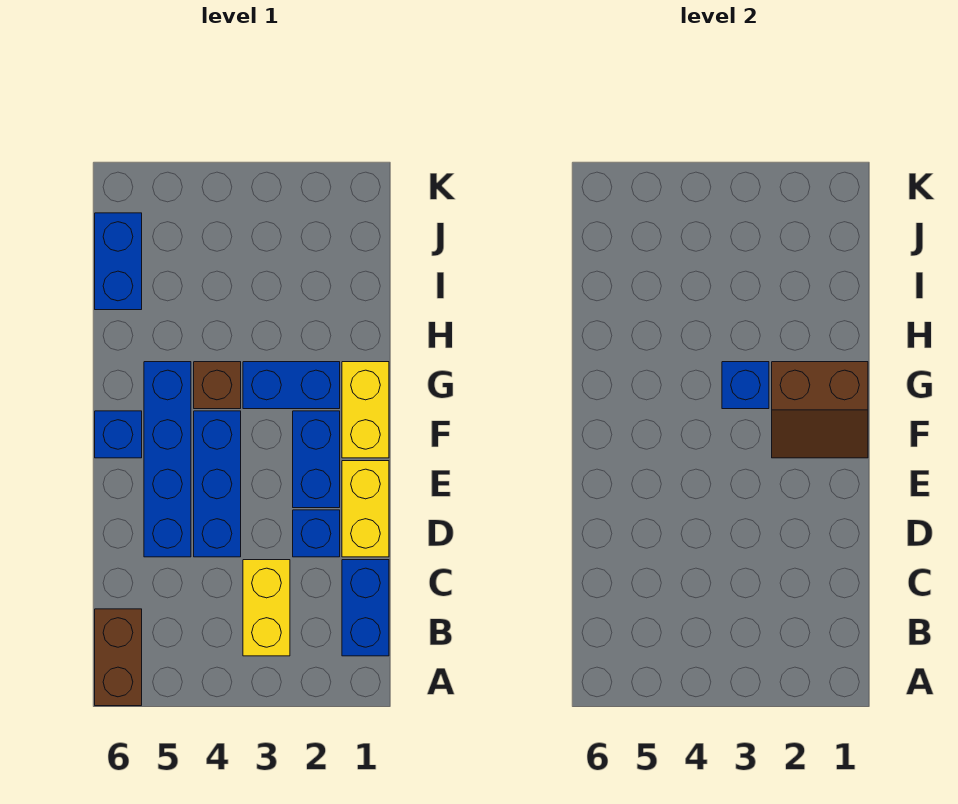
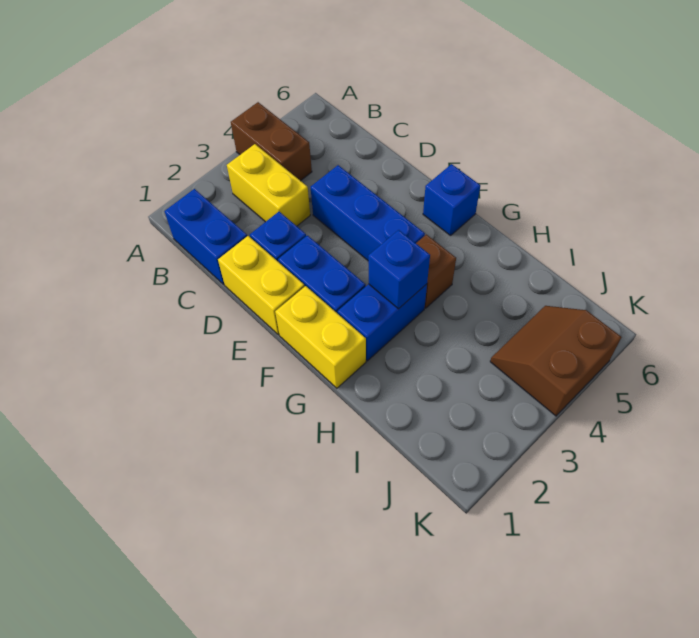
brown brick A6:B6 level 1 -> brown brick A4:B4 level 1
blue brick D5:G5 level 1 -> none
brown slope F1:G2 level 2 top G -> brown slope J4:K5 level 1 top K
blue brick I6:J6 level 1 -> none

